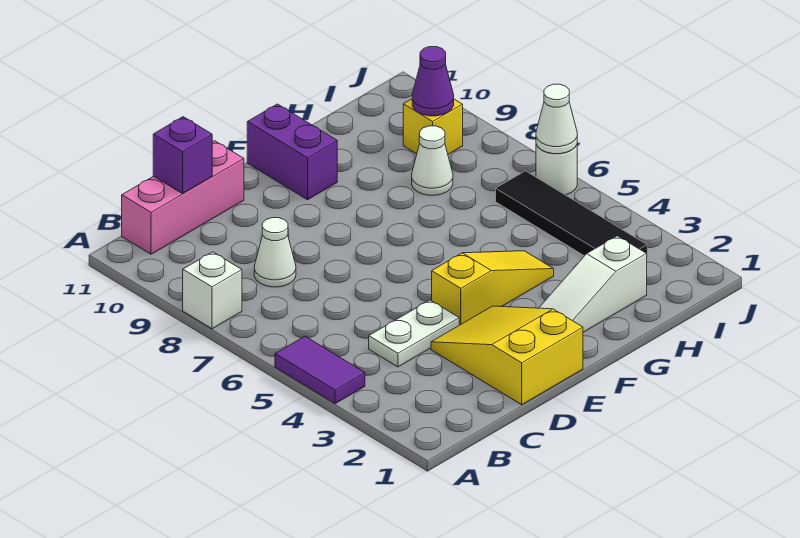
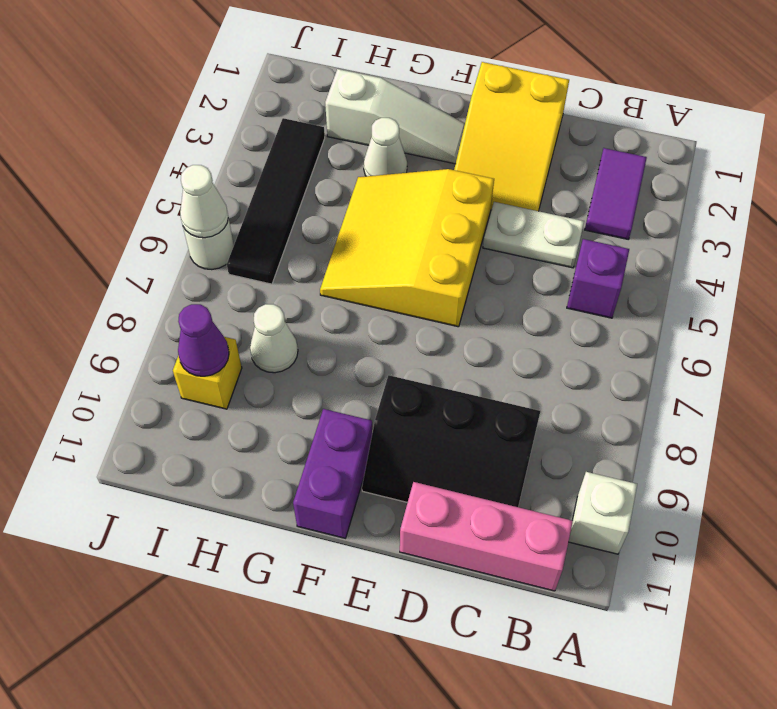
purple tile A4:A5 level 1 -> purple tile B2:B3 level 1
white brick A8 level 1 -> white brick A10 level 1
white cone C8 level 1 -> white cone G3 level 1
none -> black slope C9:E10 level 1 top 9
purple brick C11 level 2 -> purple brick B5 level 1
yellow slope E4:G4 level 1 top E -> yellow slope E4:G6 level 1 top E

